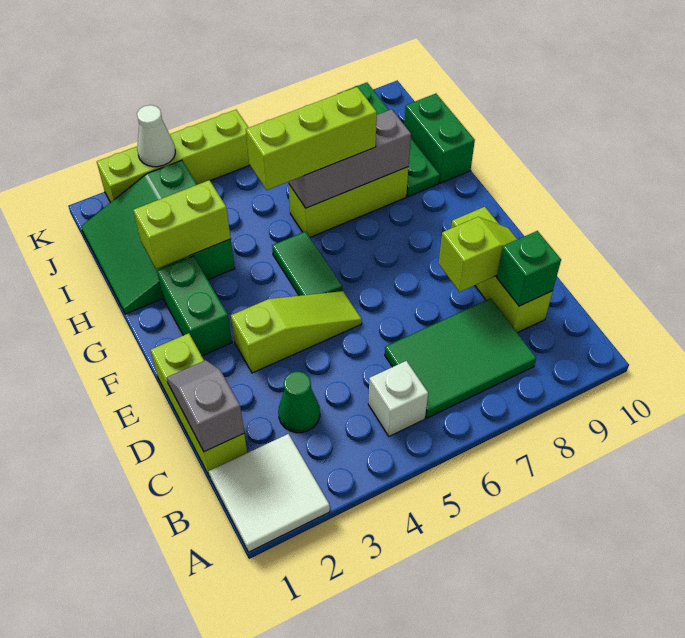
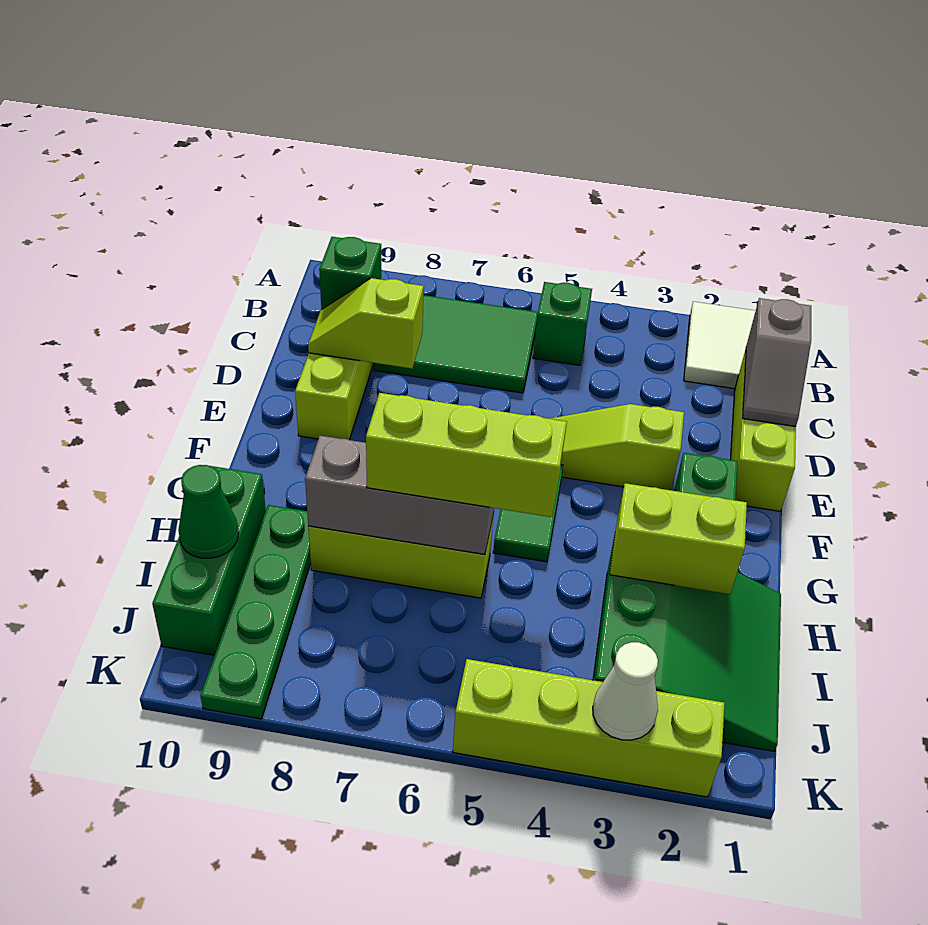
white brick B5 level 1 -> green brick B5 level 1
green cone C3 level 1 -> green cone I10 level 2
green brick H10:I10 level 1 -> green brick H10:J10 level 1

